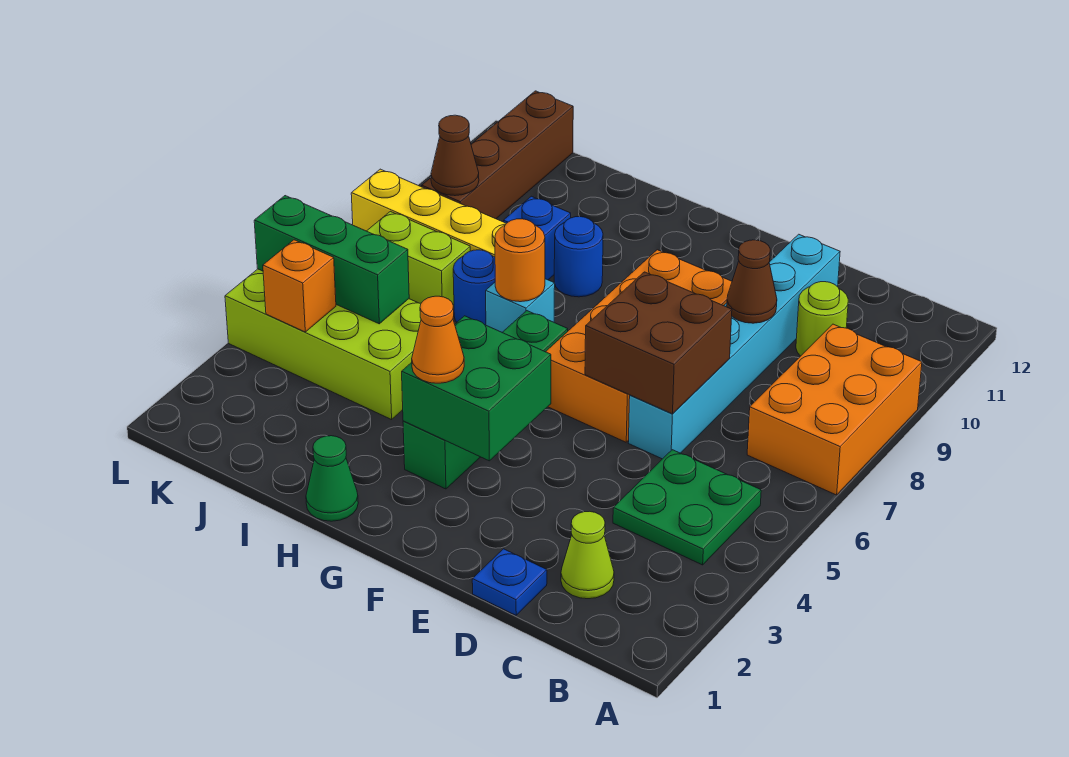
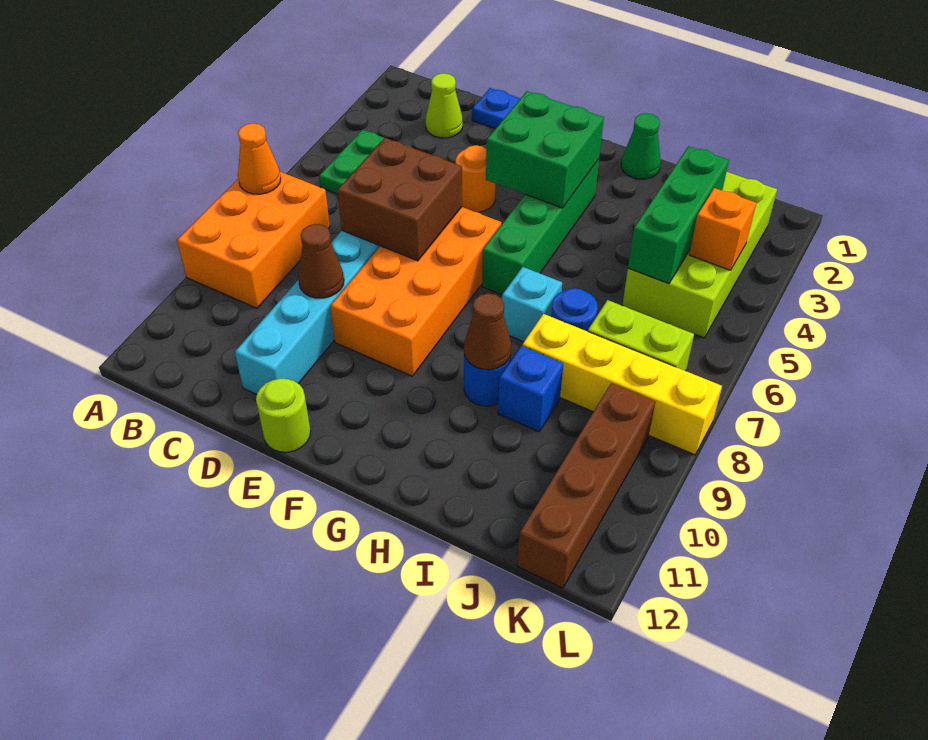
lime round brick C10 level 1 -> lime round brick E12 level 1
orange cone G3 level 3 -> orange cone A7 level 2
orange round brick H7 level 2 -> orange round brick E4 level 1
lime brick I4:L5 level 1 -> lime brick J2:K5 level 1
green brick J5:L5 level 2 -> green brick J3:J5 level 2
brown cone K9 level 2 -> brown cone H9 level 2

